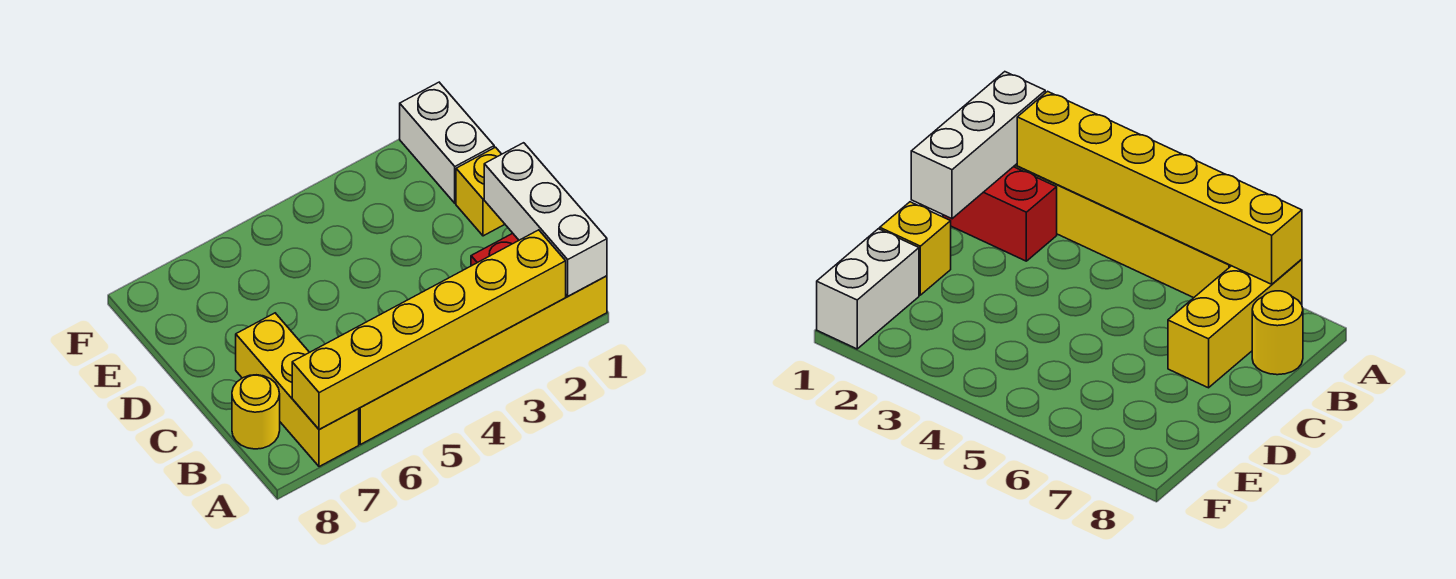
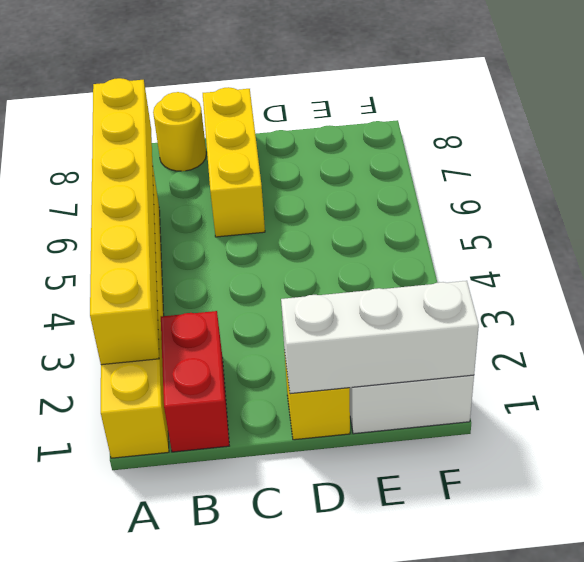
white brick A1:C1 level 2 -> white brick D1:F1 level 2
yellow brick A7:C7 level 1 -> yellow brick C6:C8 level 1

